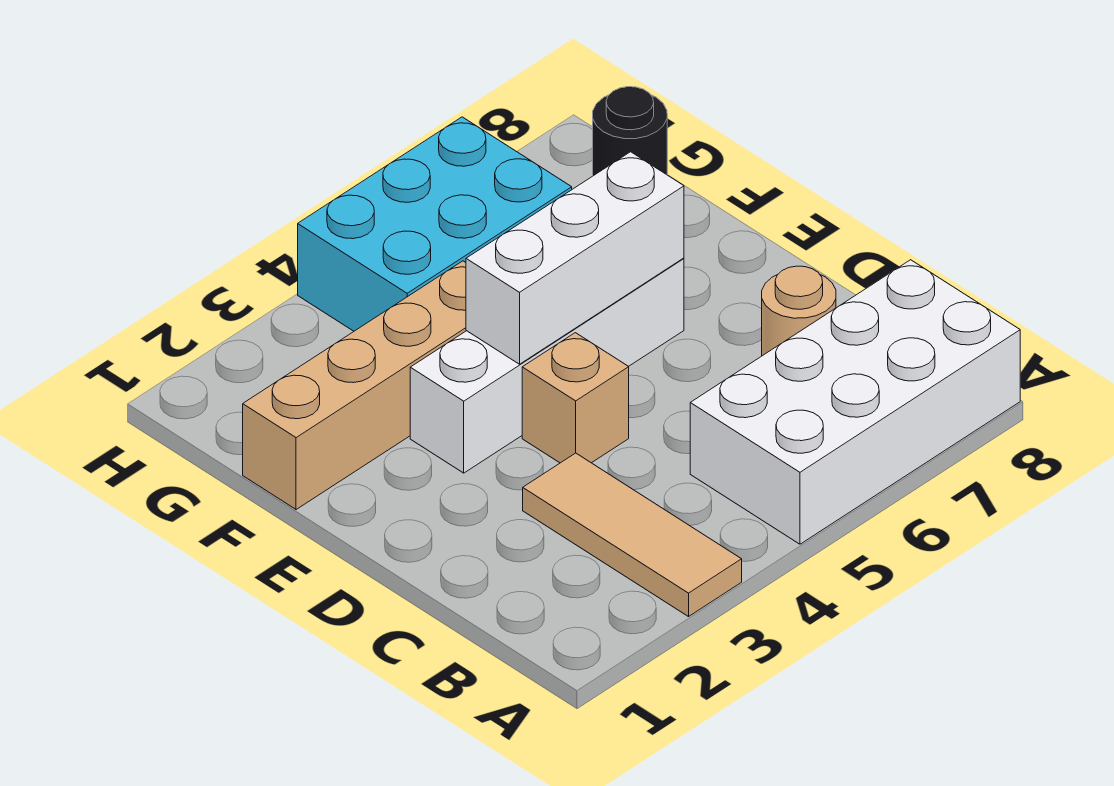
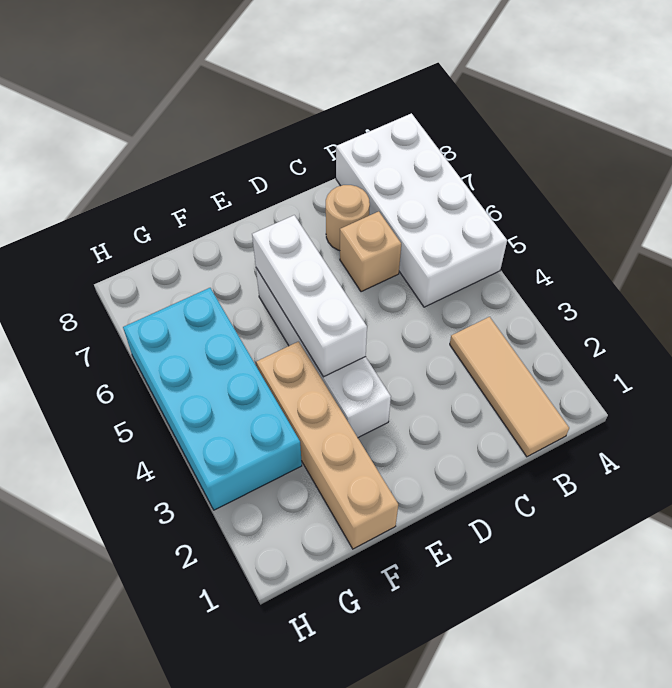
tan tile A3:C3 level 1 -> tan tile B1:B3 level 1
tan brick D4 level 1 -> tan brick C6 level 1
cyan brick G4:H6 level 1 -> cyan brick G3:H6 level 1
black round brick G8 level 1 -> none

